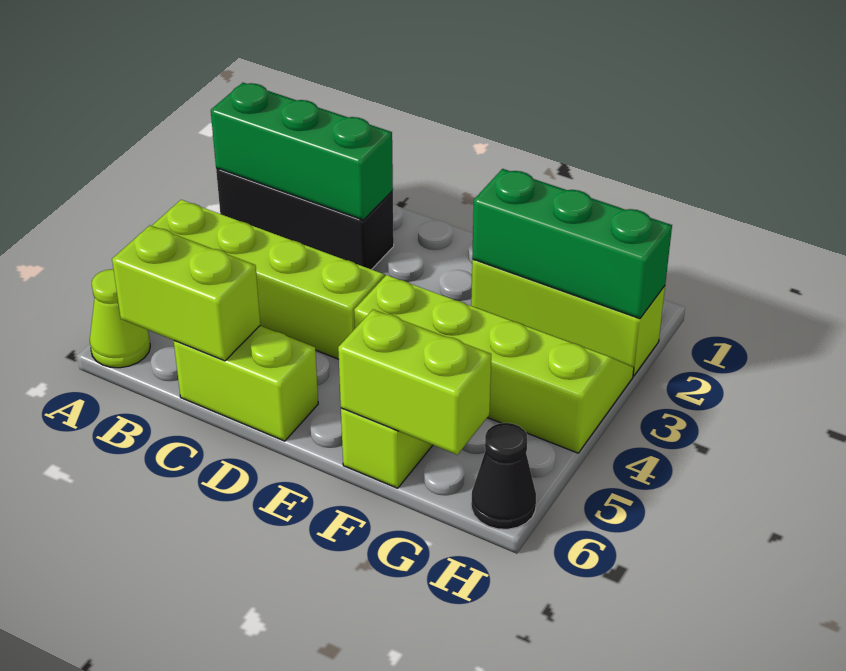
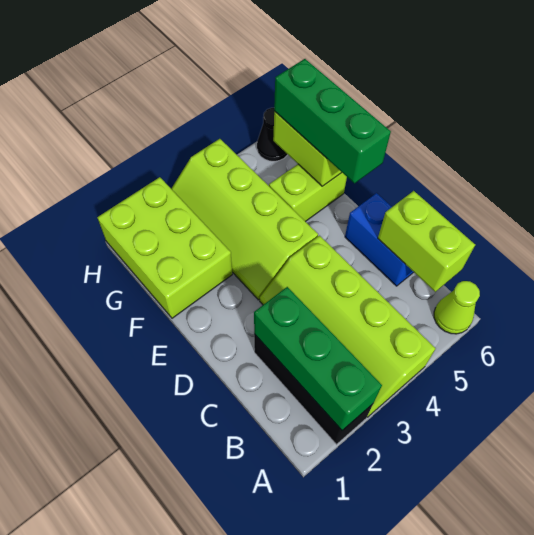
lime brick C6:D6 level 1 -> blue brick C6:D6 level 1
lime brick F2:H2 level 1 -> lime brick F1:H2 level 1
green brick F2:H2 level 2 -> green brick E6:G6 level 3

